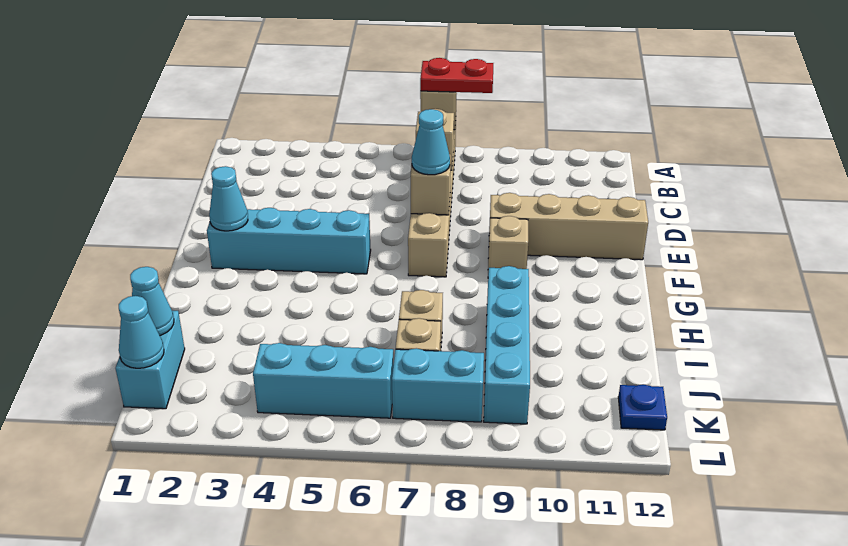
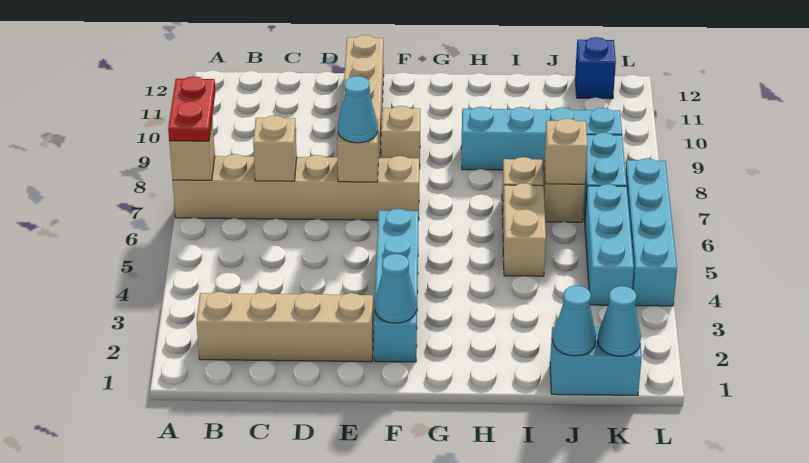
none -> tan brick B2:E2 level 1
none -> tan brick I5:I6 level 1
none -> tan brick J7 level 2
blue plate K12 level 1 -> blue brick K12 level 1
none -> cyan brick L4:L7 level 1

